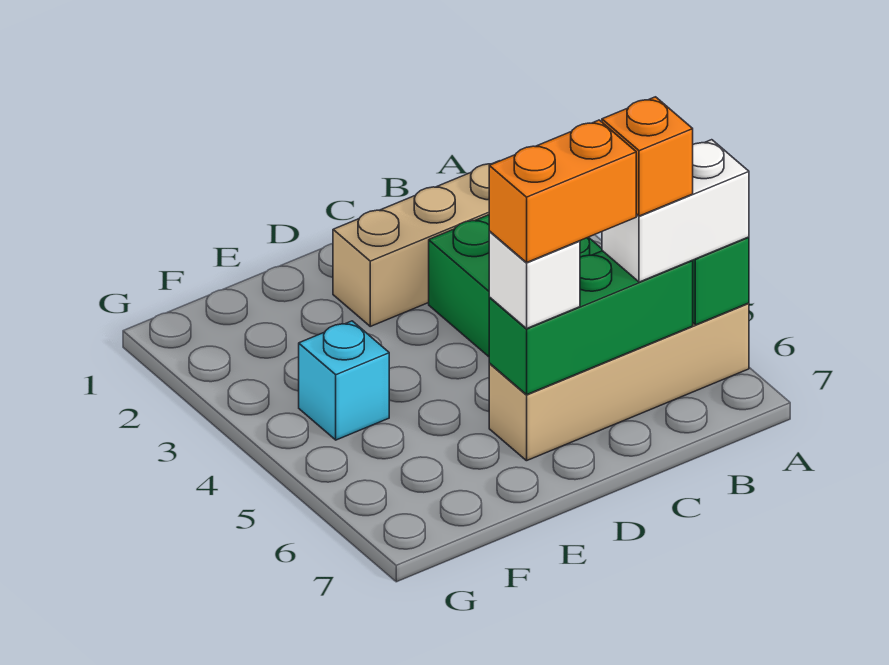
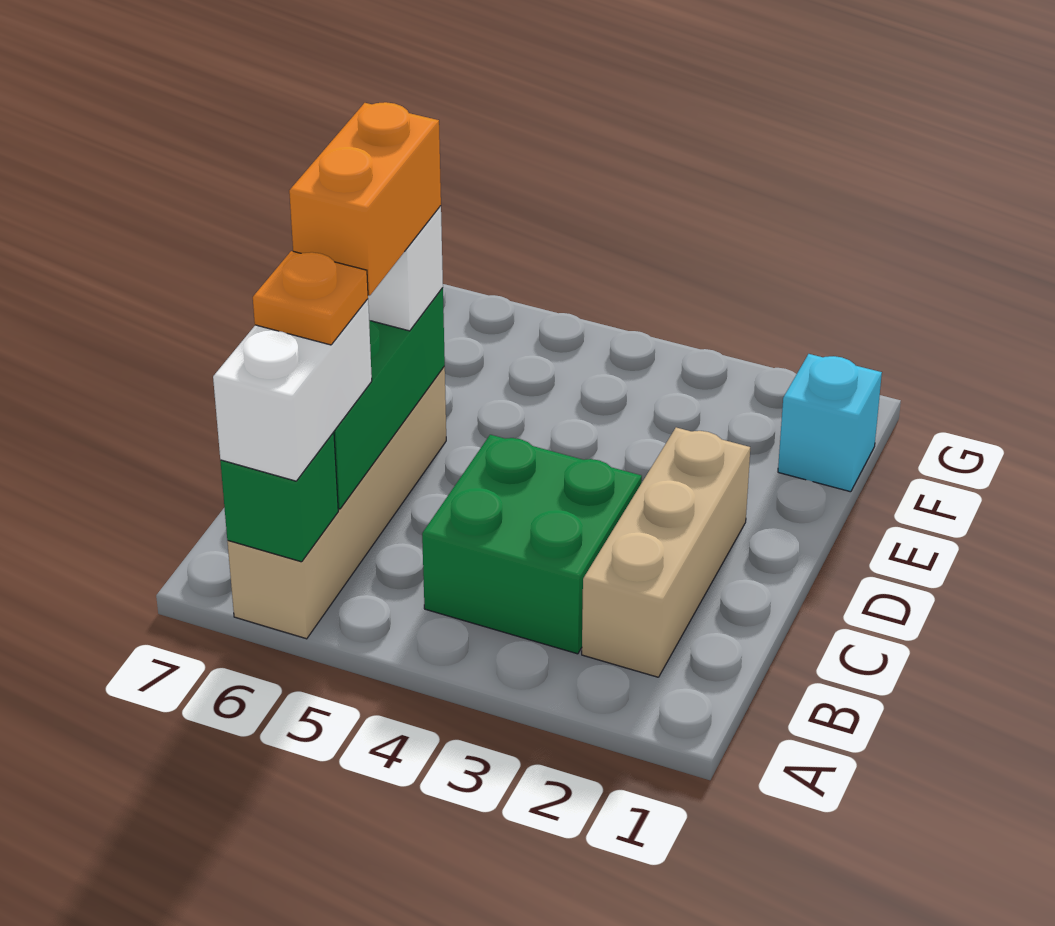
orange brick B6 level 4 -> orange plate B6 level 4
cyan brick F4 level 1 -> cyan brick F1 level 1

